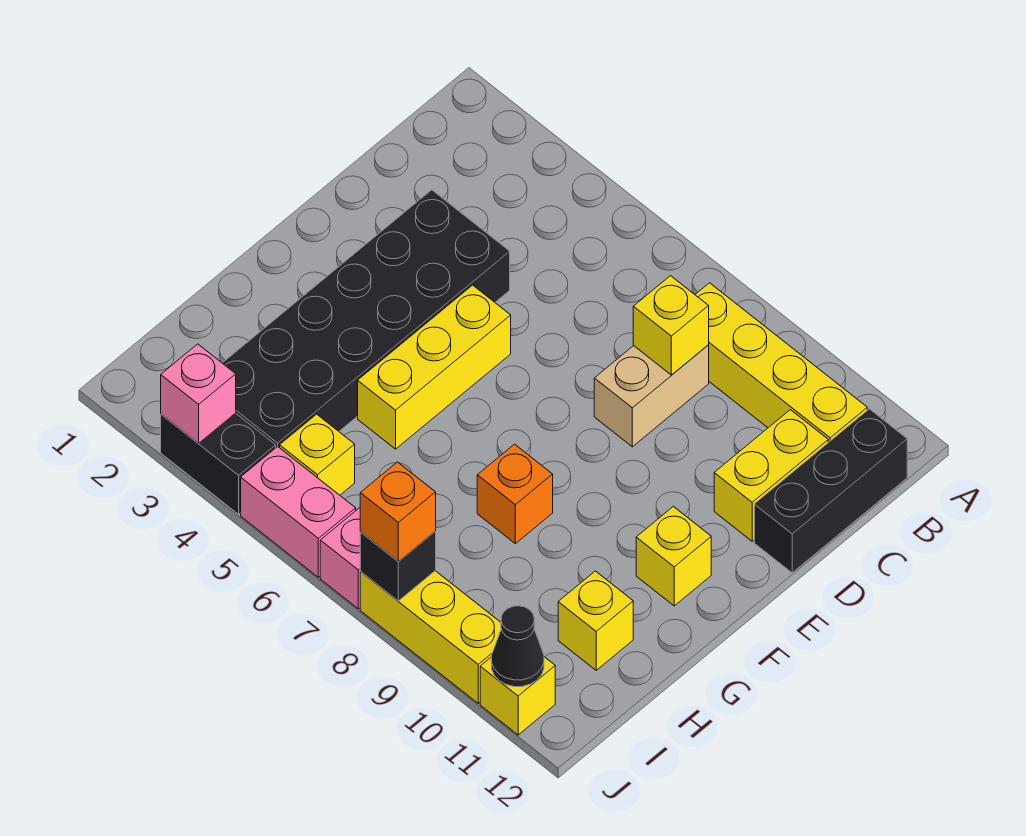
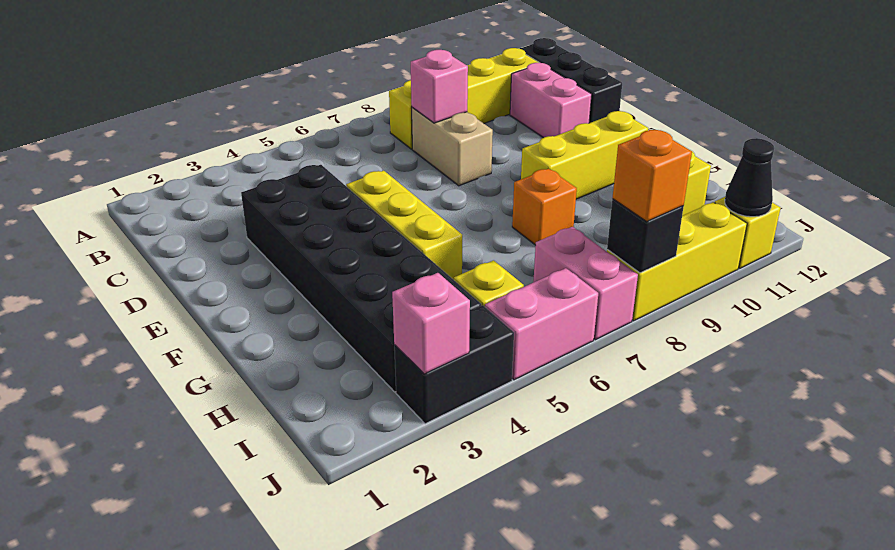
yellow brick C8 level 2 -> pink brick C8 level 2
yellow brick C11:D11 level 1 -> pink brick C11:D11 level 1
yellow brick F11 level 1 -> yellow brick F9:F11 level 1

